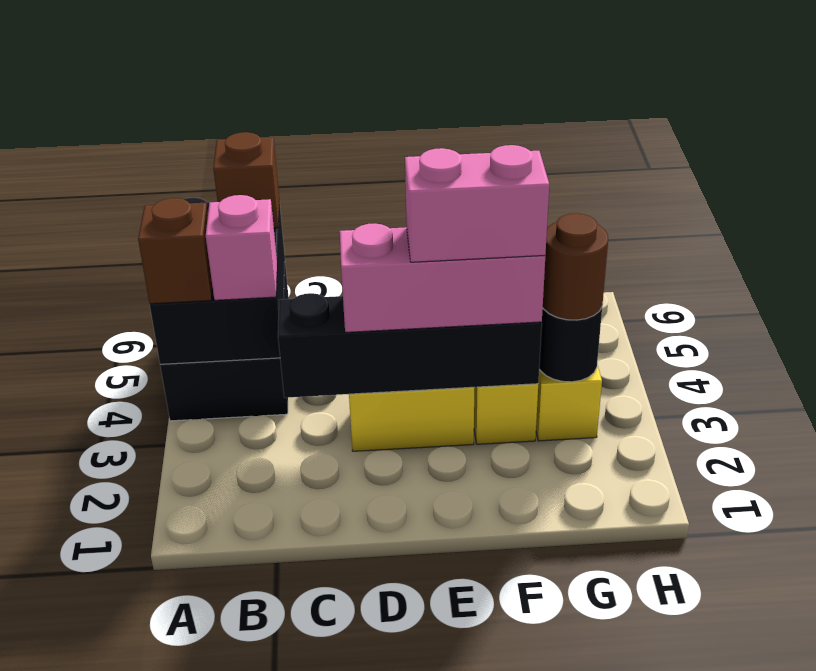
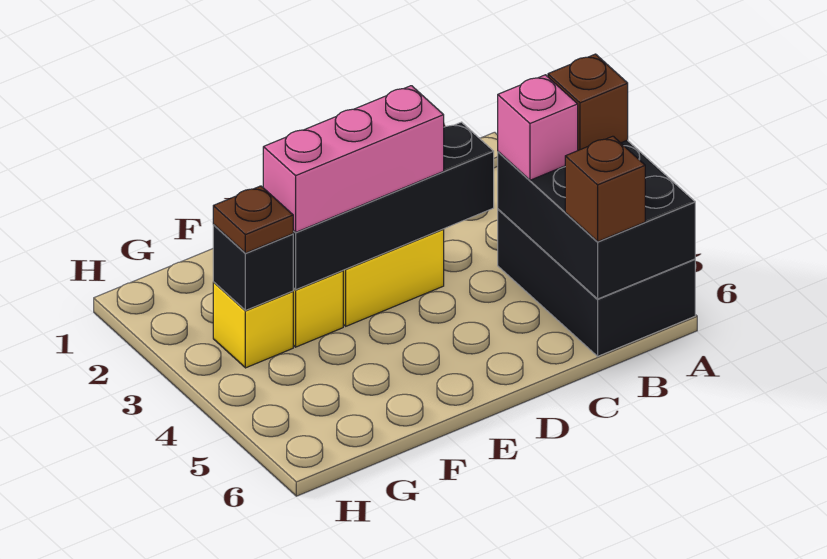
pink brick E3:F3 level 4 -> none
black round brick G3 level 2 -> black brick G3 level 2
brown round brick G3 level 3 -> brown plate G3 level 3

